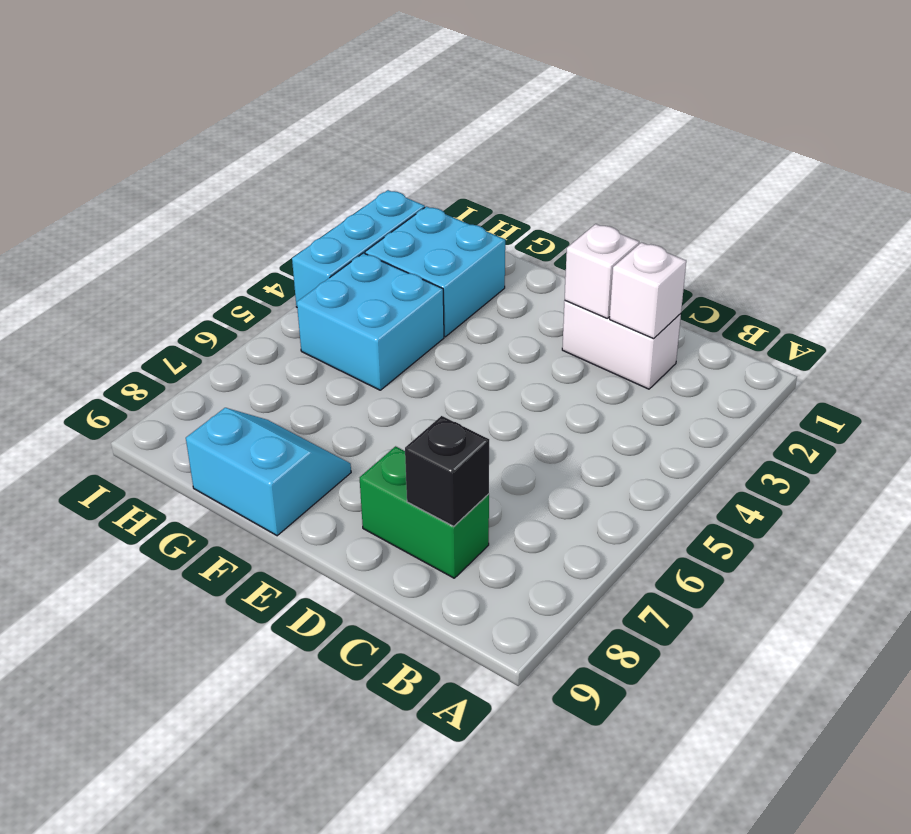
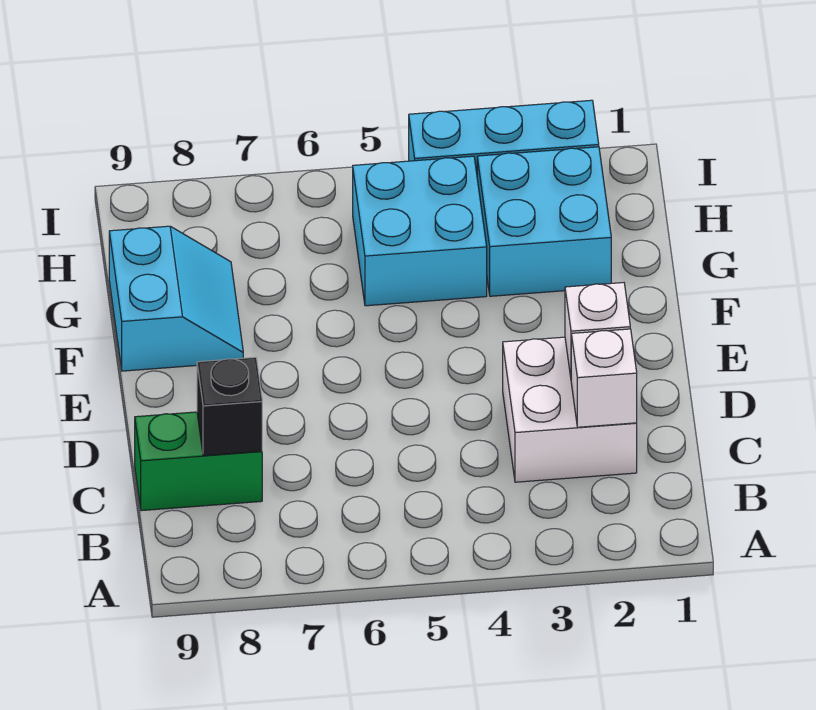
white brick C2:D2 level 1 -> white brick C2:D3 level 1
green brick C8:D8 level 1 -> green brick C8:C9 level 1

